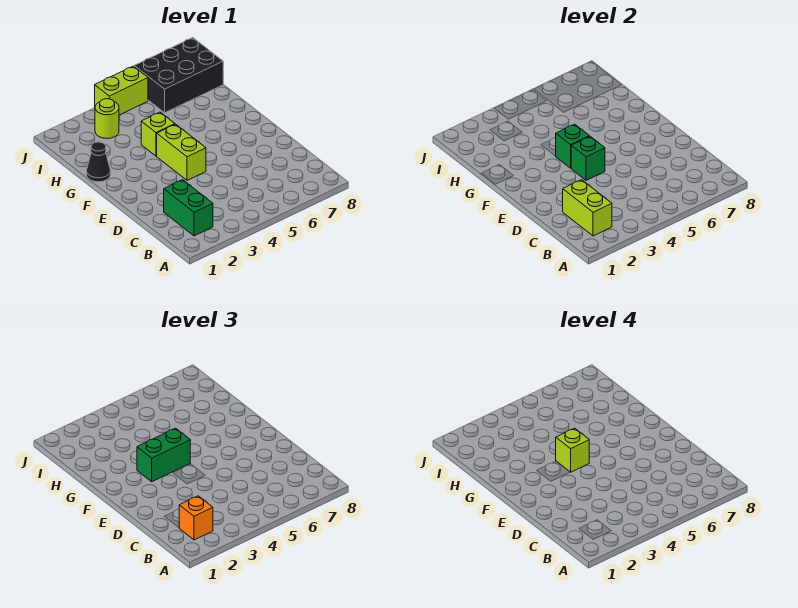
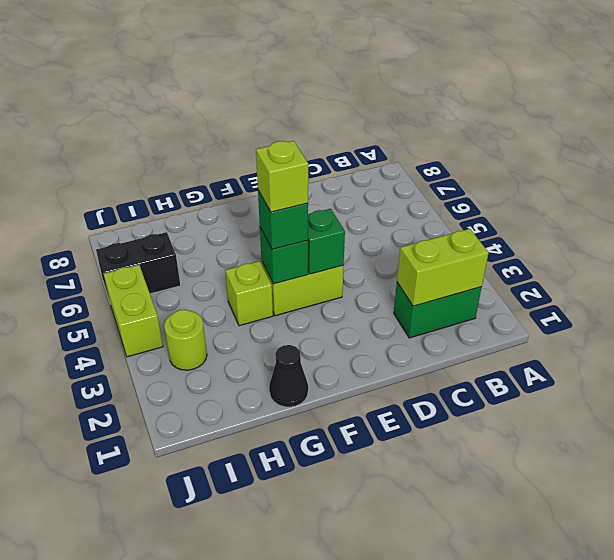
orange brick B2 level 3 -> none
green brick F3:F4 level 3 -> green brick F4 level 3
black brick I6:J8 level 1 -> black brick I6:J6 level 1

